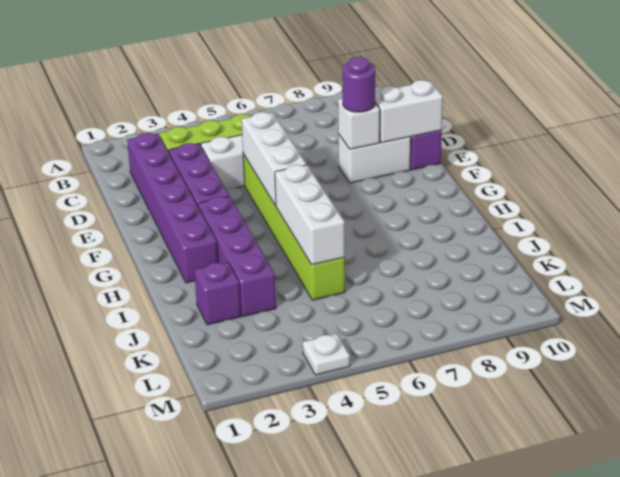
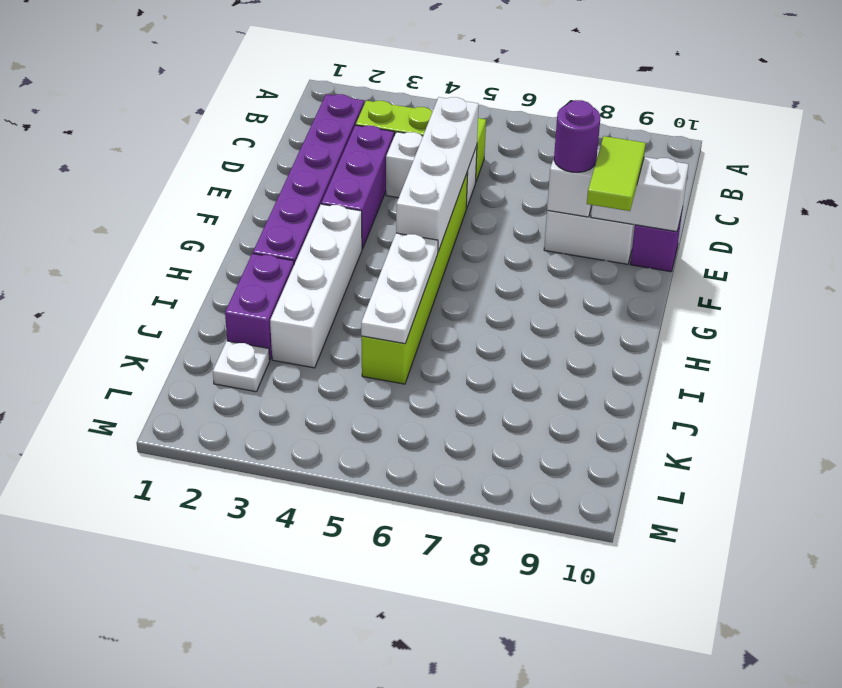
white brick E5:G5 level 2 -> white brick D5:G5 level 2
none -> lime tile E9:F9 level 3
purple brick G3:J3 level 1 -> white brick G3:J3 level 1
white brick H5:J5 level 2 -> white plate H5:J5 level 2
purple brick J2 level 1 -> purple brick I2:J2 level 1
white plate M4 level 1 -> white plate K2 level 1

